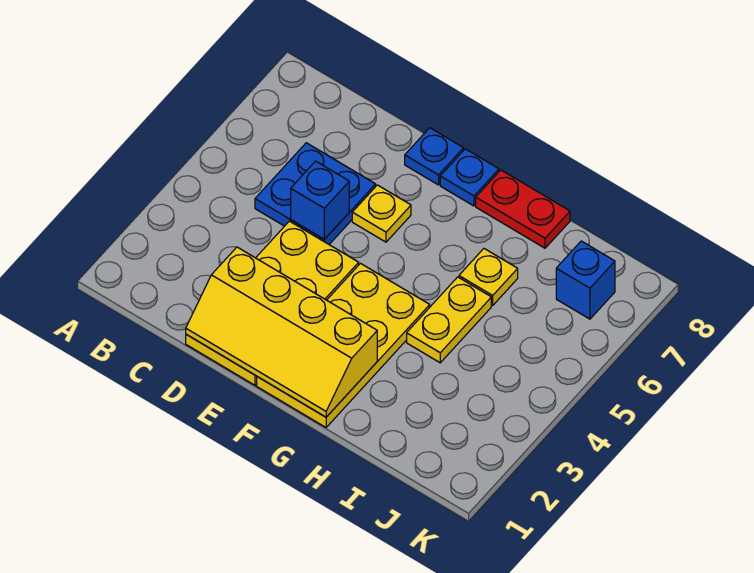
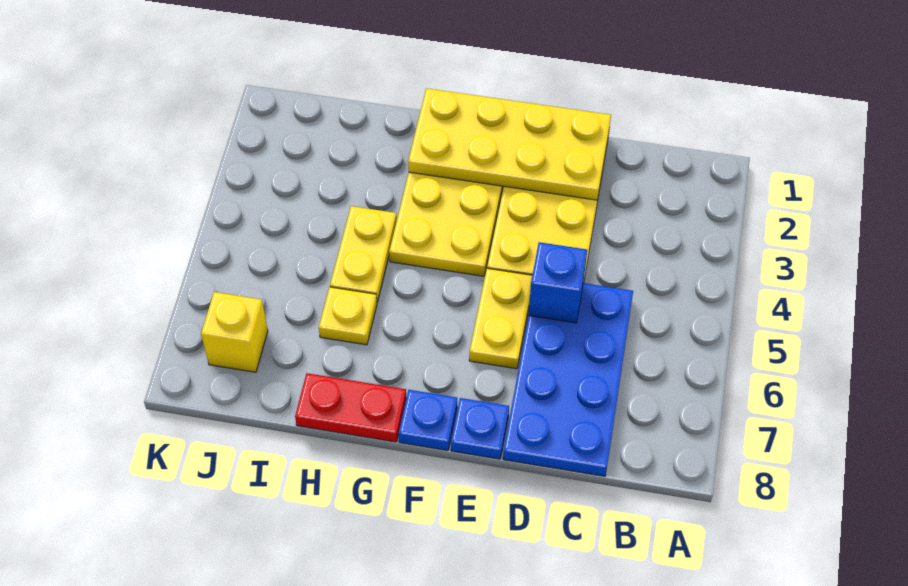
blue plate C5:D6 level 1 -> blue plate C5:D8 level 1
yellow slope D1:G2 level 2 top 2 -> yellow plate D1:G2 level 2
yellow plate E6 level 1 -> yellow plate E5:E6 level 1
blue brick J7 level 1 -> yellow brick J7 level 1

